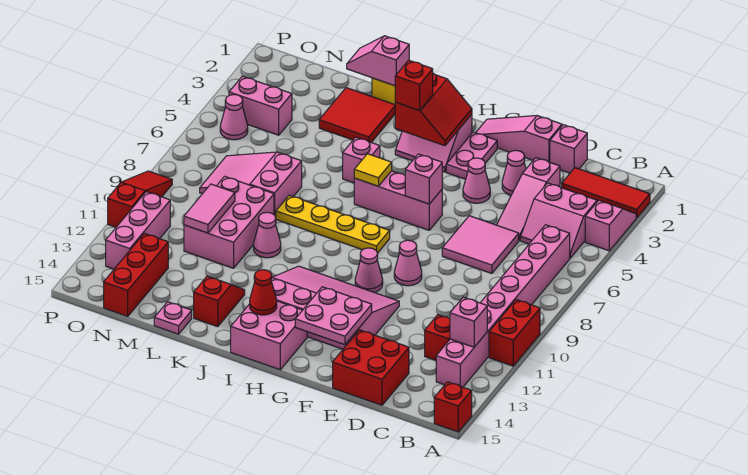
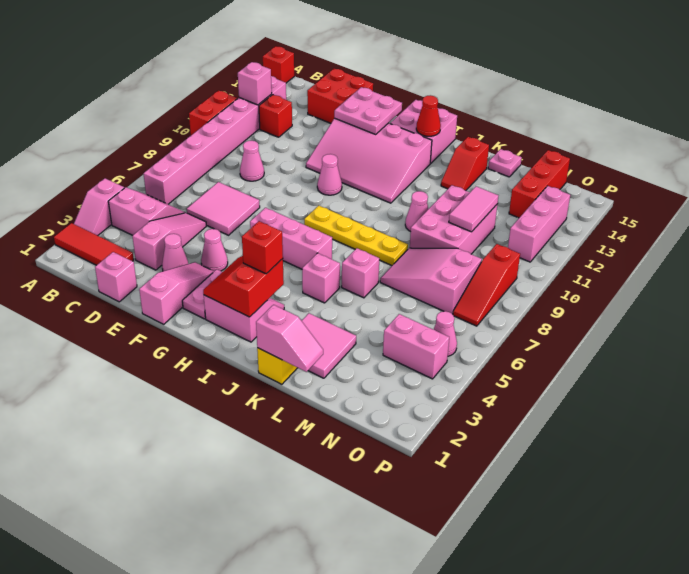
pink slope E1:G1 level 1 top E -> pink slope F1:F3 level 1 top 1
pink cone F9 level 1 -> pink cone D9 level 1
pink brick G6 level 2 -> pink brick K6 level 1
yellow tile I6 level 2 -> none
red tile K2:L3 level 1 -> pink tile K2:L3 level 1
pink slope L7:N8 level 1 top L -> pink slope L7:N8 level 1 top N
red slope P9:P11 level 1 top 11 -> red slope O7:O9 level 1 top 9

